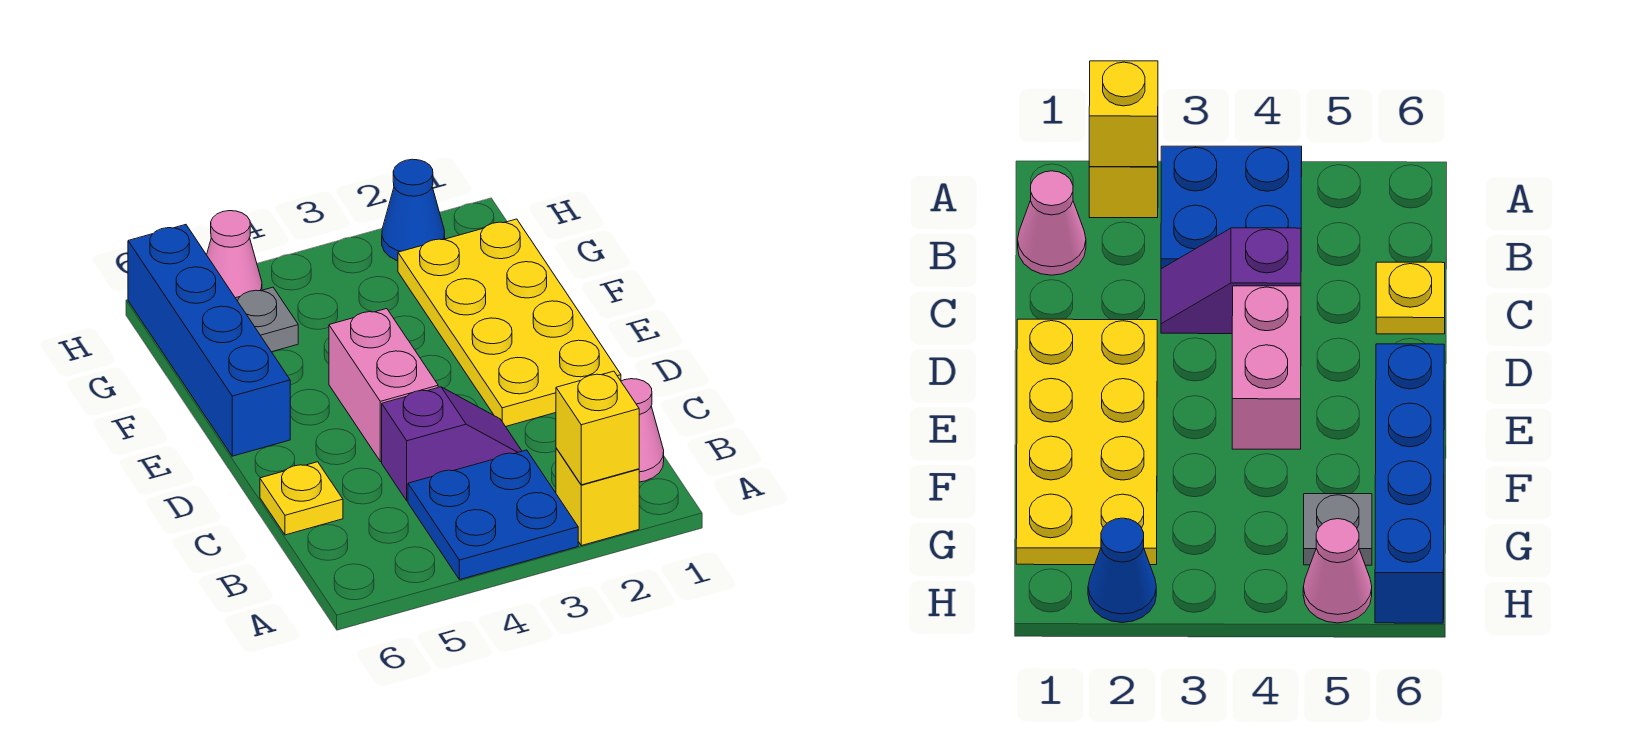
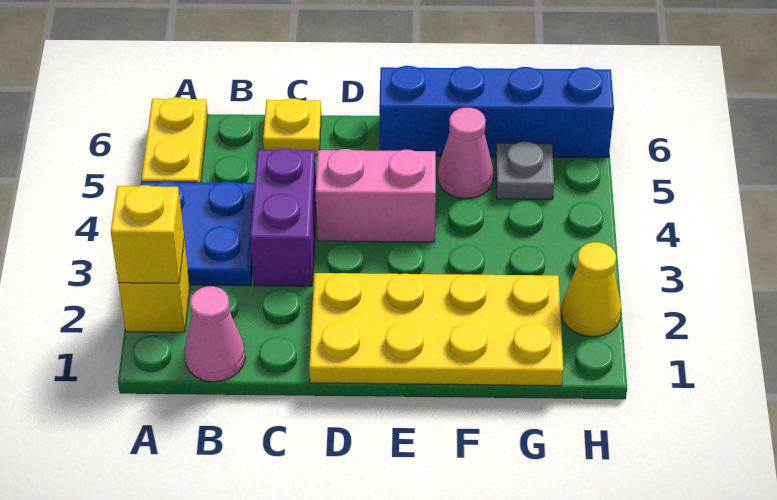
none -> yellow plate A5:A6 level 1
purple slope C3:C4 level 1 top 4 -> purple brick C3:C4 level 1
blue cone H2 level 1 -> yellow cone H2 level 1
pink cone H5 level 1 -> pink cone F5 level 1

